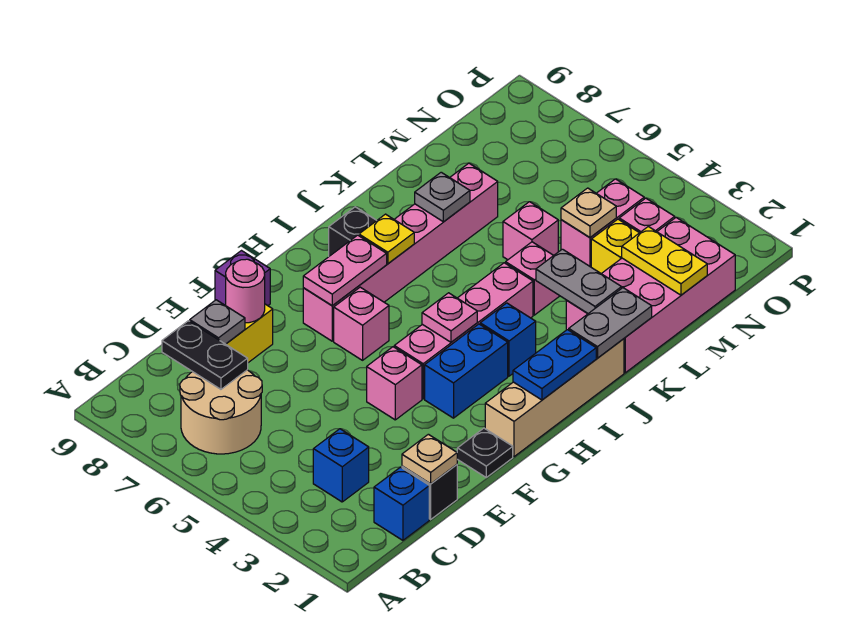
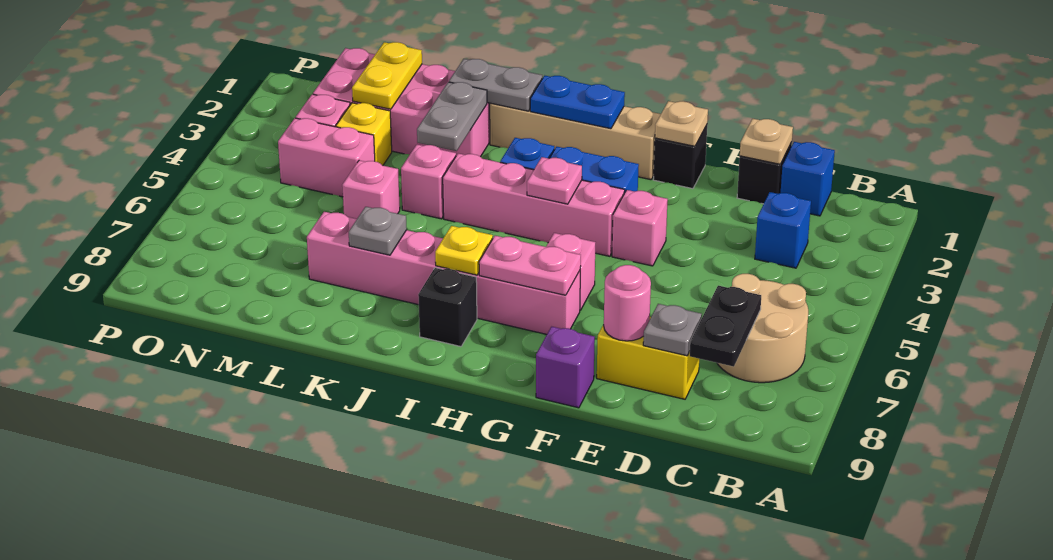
black plate F1 level 1 -> black brick F1 level 1
tan plate M4 level 2 -> tan plate F1 level 2

